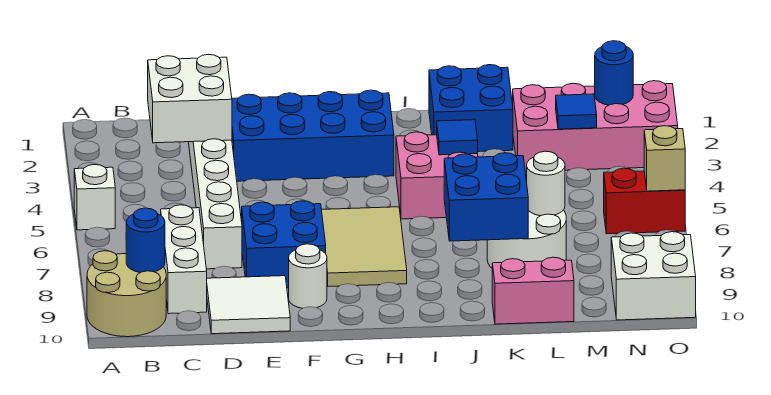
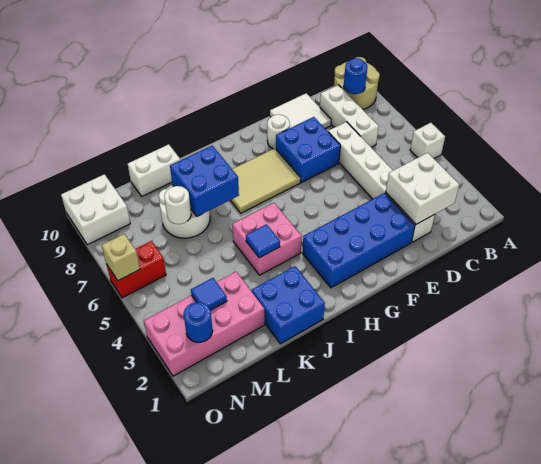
tan tile G6:H8 level 1 -> tan tile G7:I8 level 1
pink brick K10:L10 level 1 -> white brick K10:L10 level 1

